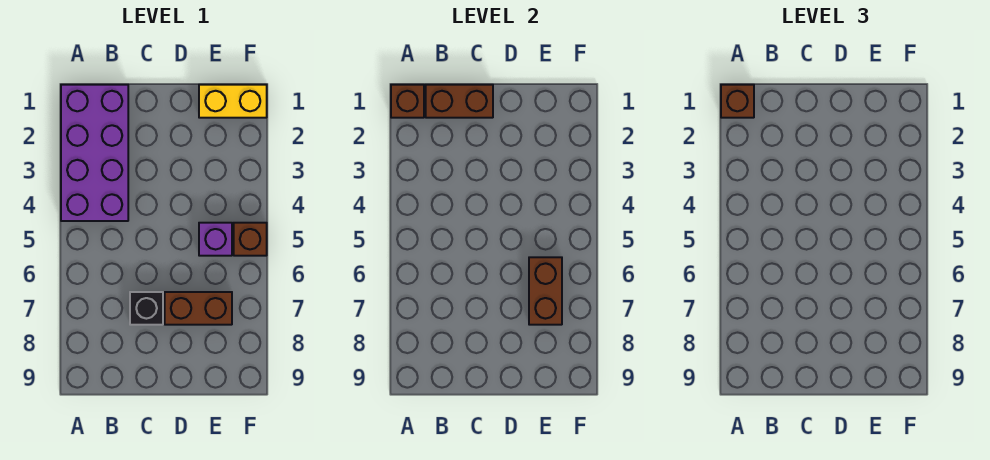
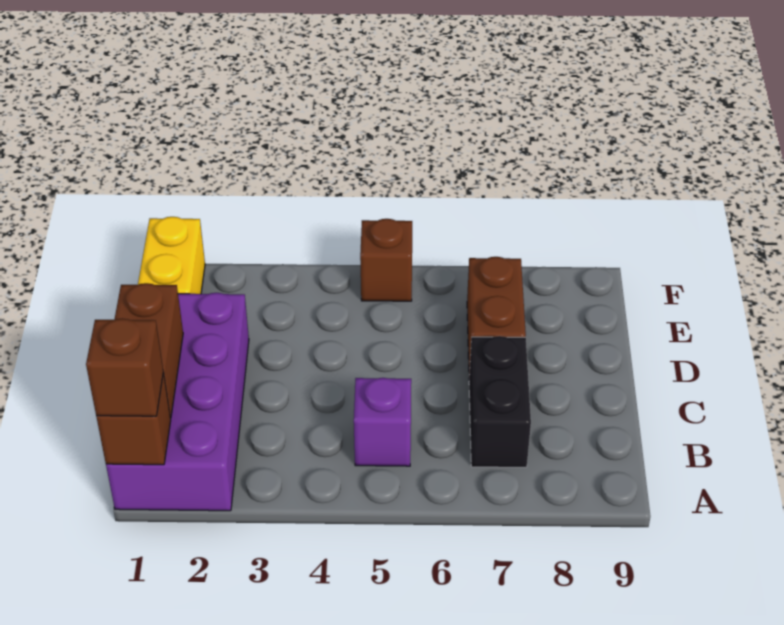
purple brick A1:B4 level 1 -> purple brick A1:D2 level 1
black brick C7 level 1 -> black brick B7:C7 level 1
purple brick E5 level 1 -> purple brick B5 level 1
brown brick E6:E7 level 2 -> none

